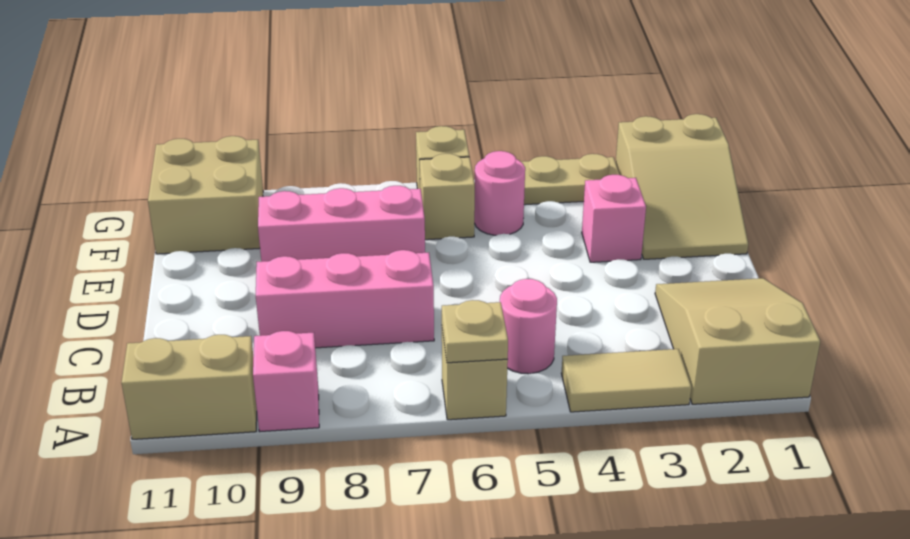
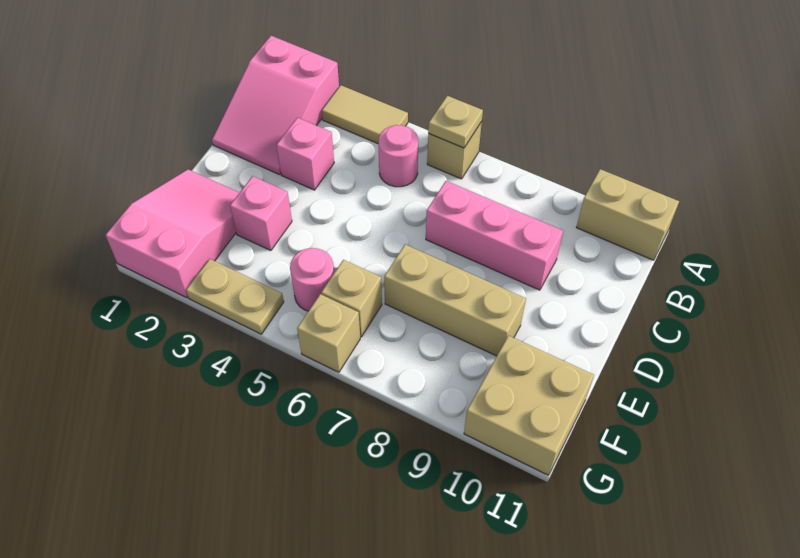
tan slope A1:C2 level 1 top A -> pink slope A1:C2 level 1 top A
pink brick A9 level 1 -> pink brick C3 level 1
tan slope E1:G2 level 1 top G -> pink slope E1:G2 level 1 top G
pink brick E7:E9 level 1 -> tan brick E7:E9 level 1

